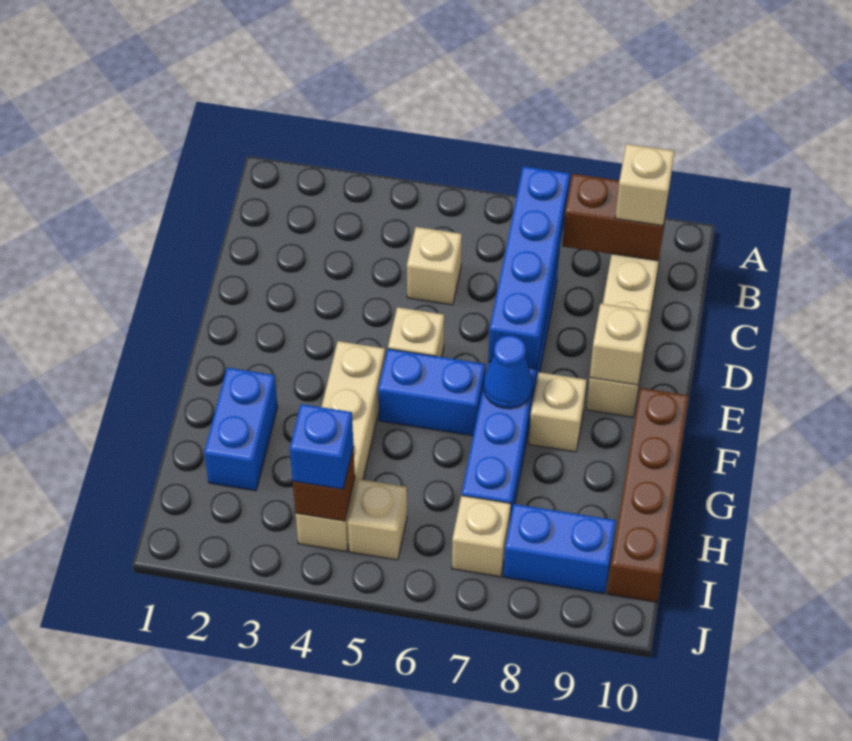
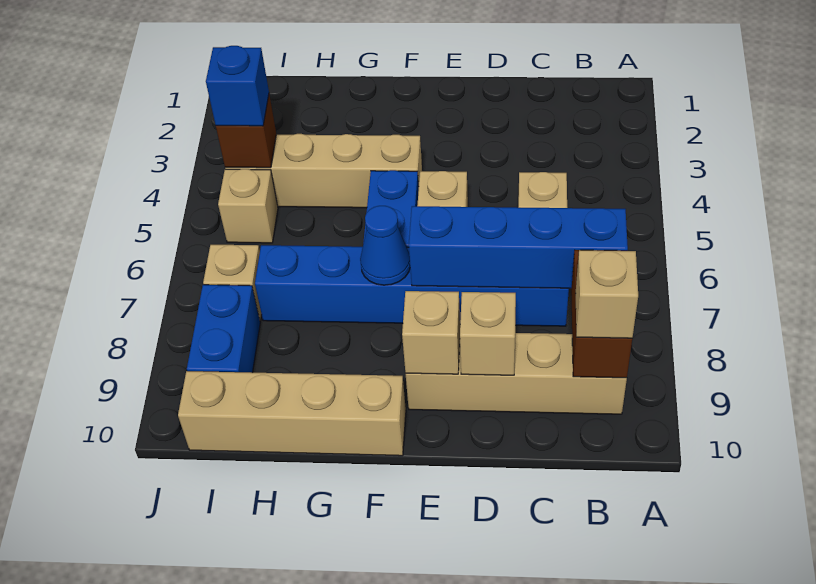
tan brick F8 level 1 -> tan brick D9 level 2
brown brick F10:I10 level 1 -> tan brick F10:I10 level 1
blue brick G2:H2 level 1 -> none

